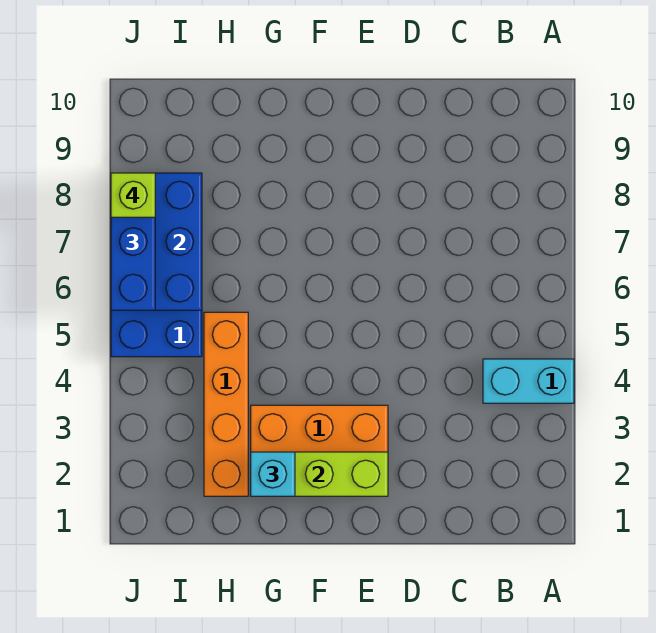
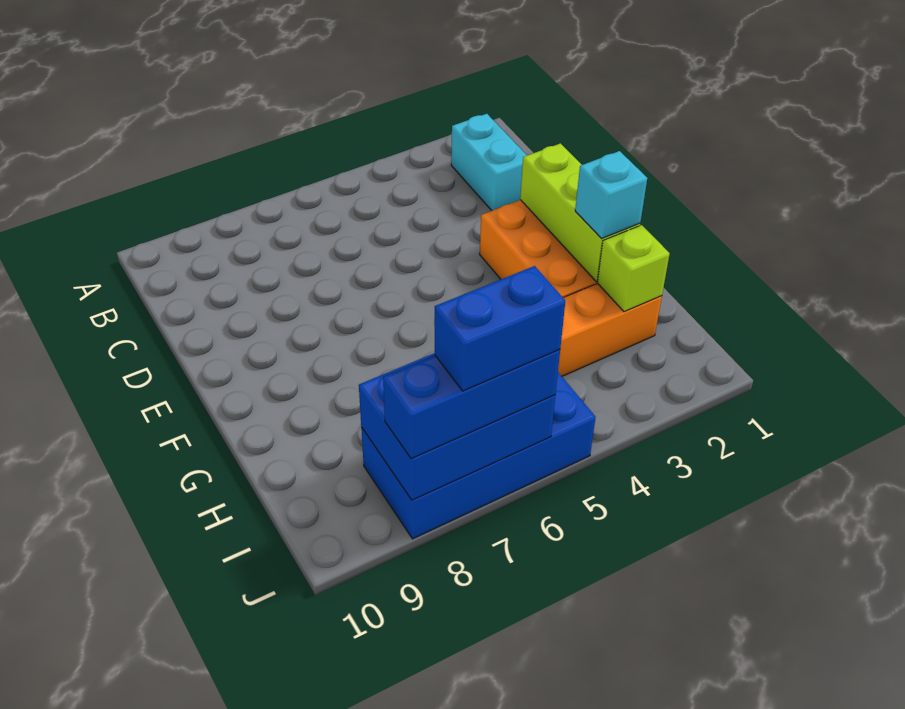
cyan brick A4:B4 level 1 -> cyan brick B2:C2 level 1
none -> blue brick J6:J7 level 4
lime brick J8 level 4 -> lime brick H2 level 2

